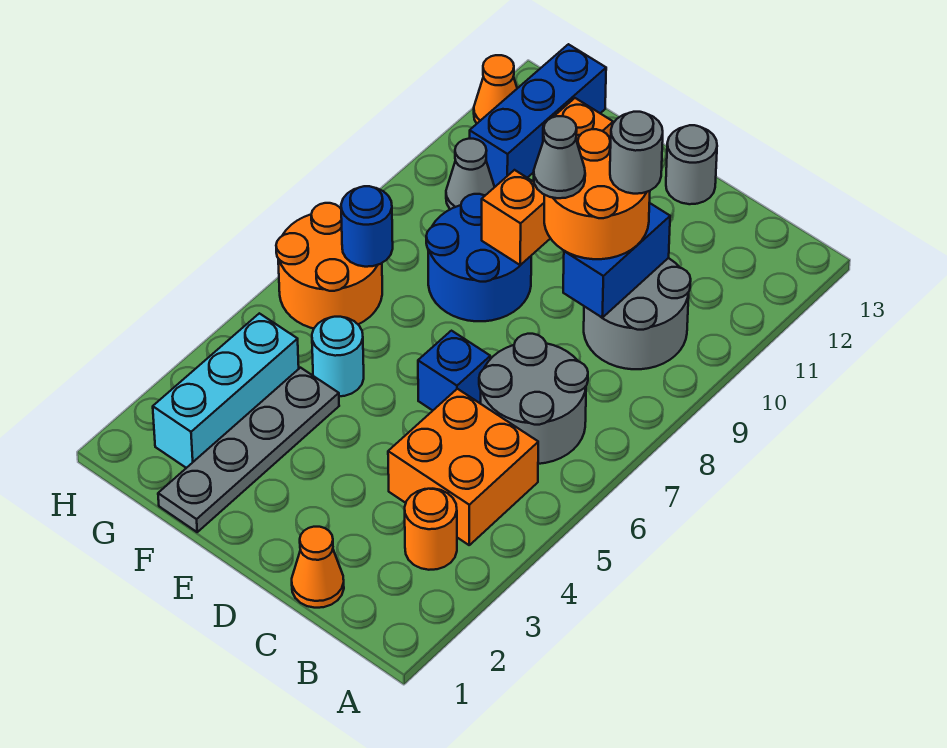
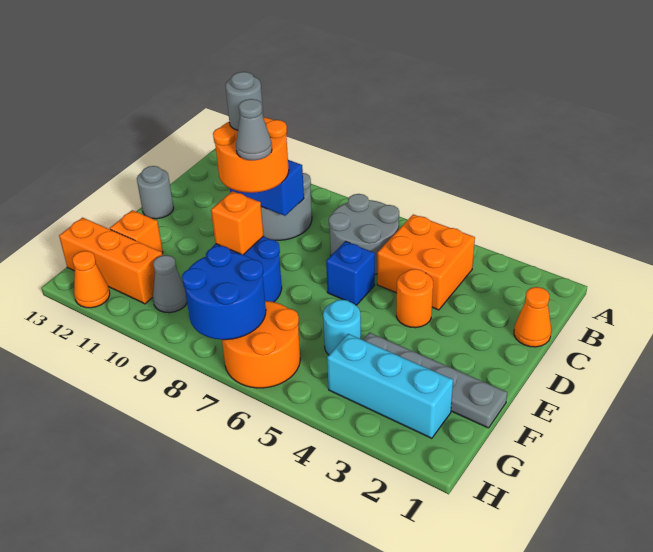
orange round brick B3 level 1 -> orange round brick D4 level 1
blue round brick G7 level 2 -> blue round brick G7:H8 level 2
blue brick G11:G13 level 1 -> orange brick G11:G13 level 1

